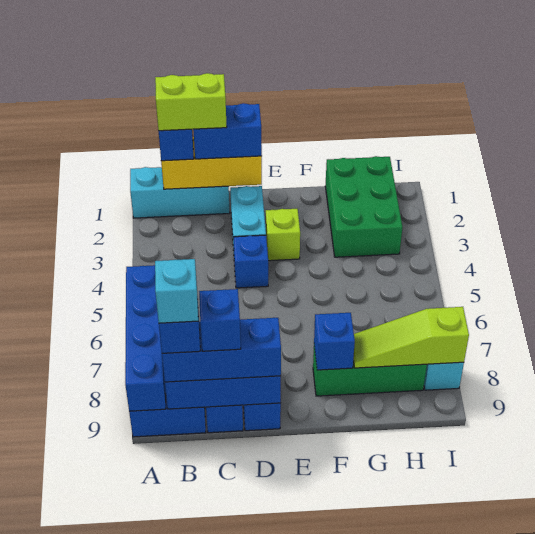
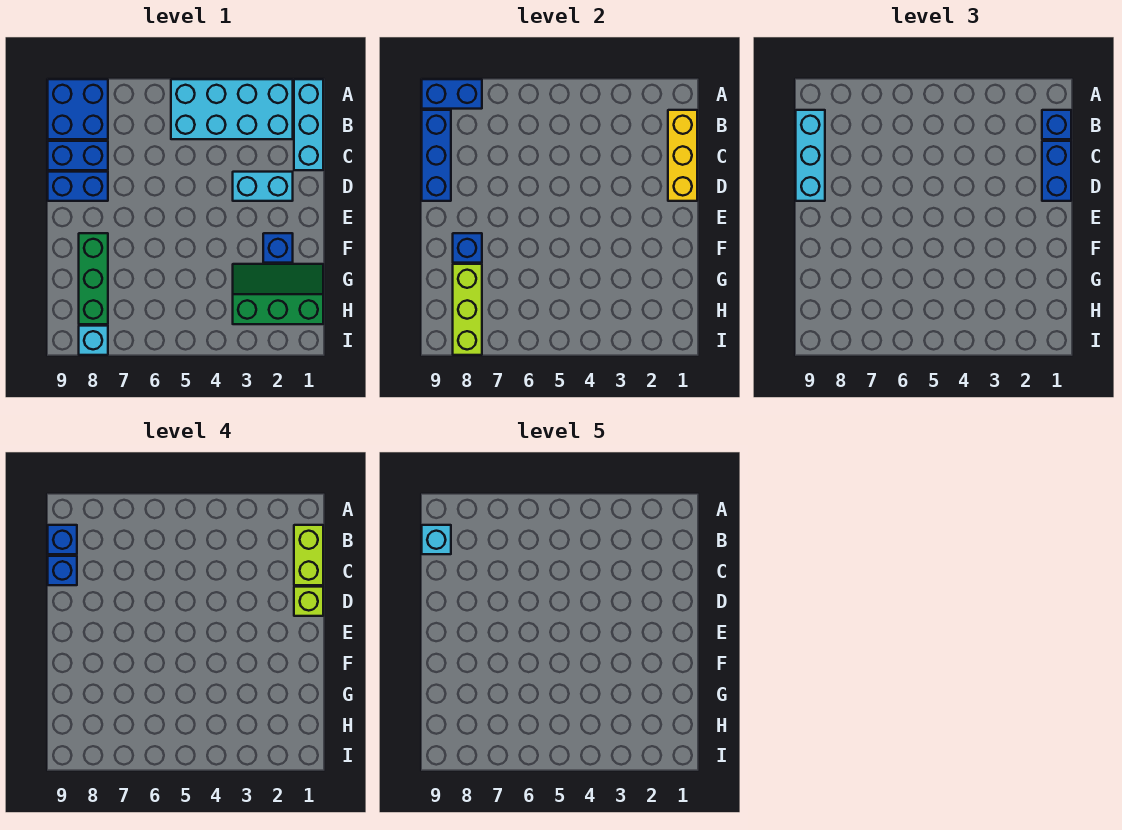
none -> cyan brick A2:B5 level 1
blue brick A6:A9 level 2 -> blue brick A8:A9 level 2
blue brick B9:D9 level 3 -> cyan brick B9:D9 level 3
blue brick D4 level 1 -> blue brick F2 level 1
lime brick E3 level 1 -> lime brick D1 level 4
green brick G1:H3 level 1 -> green slope G1:H3 level 1 top H
lime slope G8:I8 level 2 top I -> lime brick G8:I8 level 2

